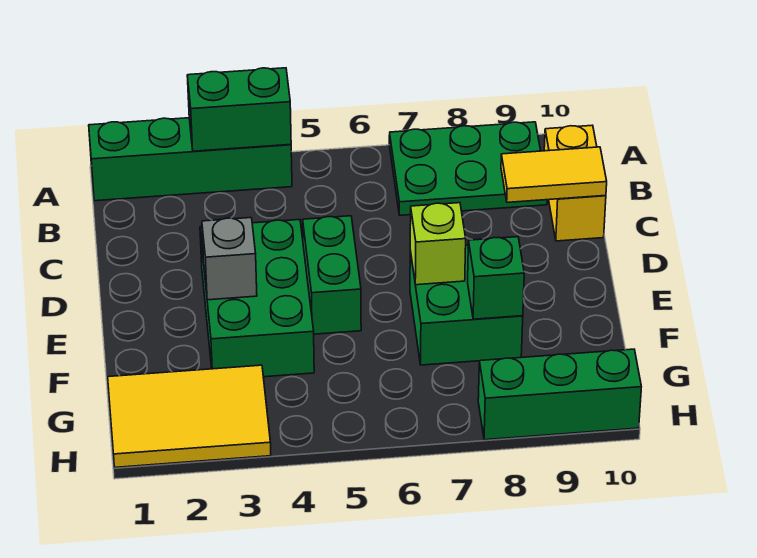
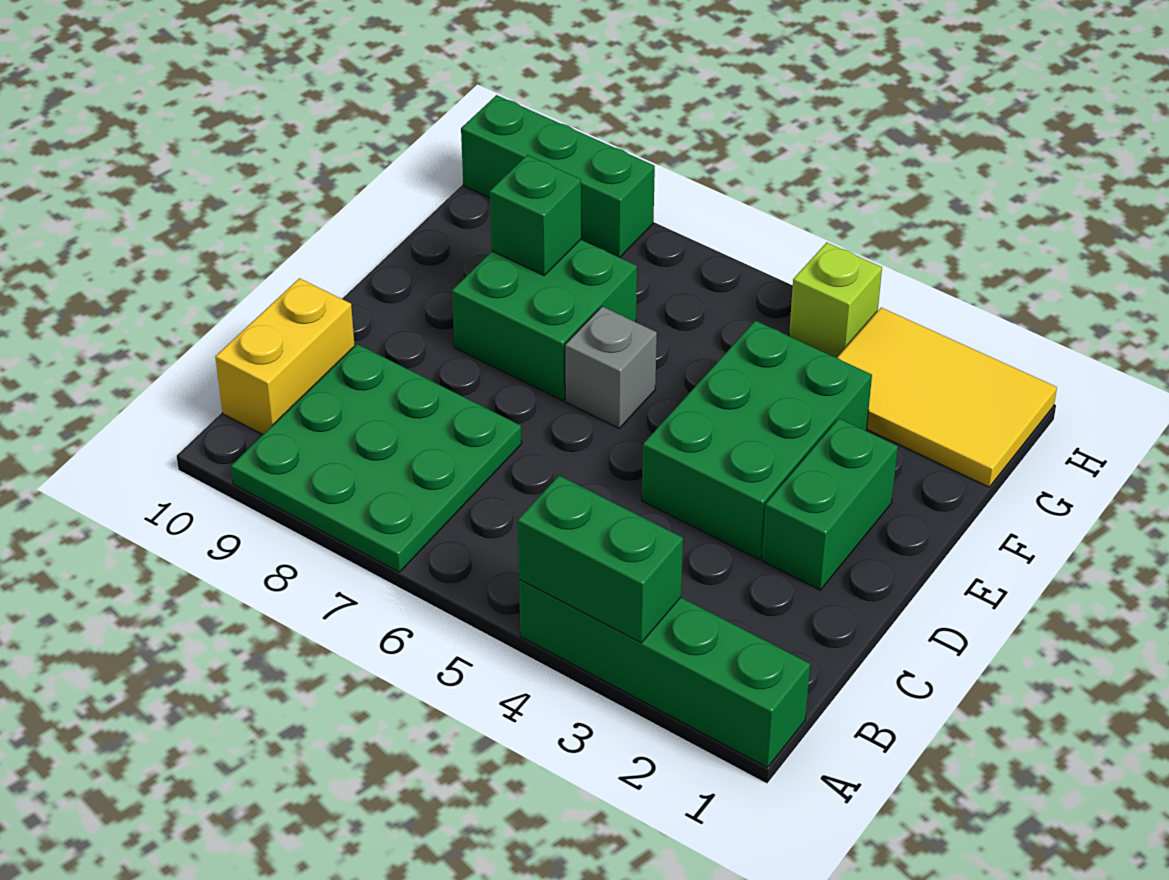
green plate A7:B9 level 1 -> green plate A7:C9 level 1
yellow tile C9:C10 level 2 -> none
green brick D5:E5 level 1 -> green brick D2:E2 level 1
grey brick E3 level 2 -> grey brick E6 level 1
lime brick E7 level 2 -> lime brick H4 level 1

